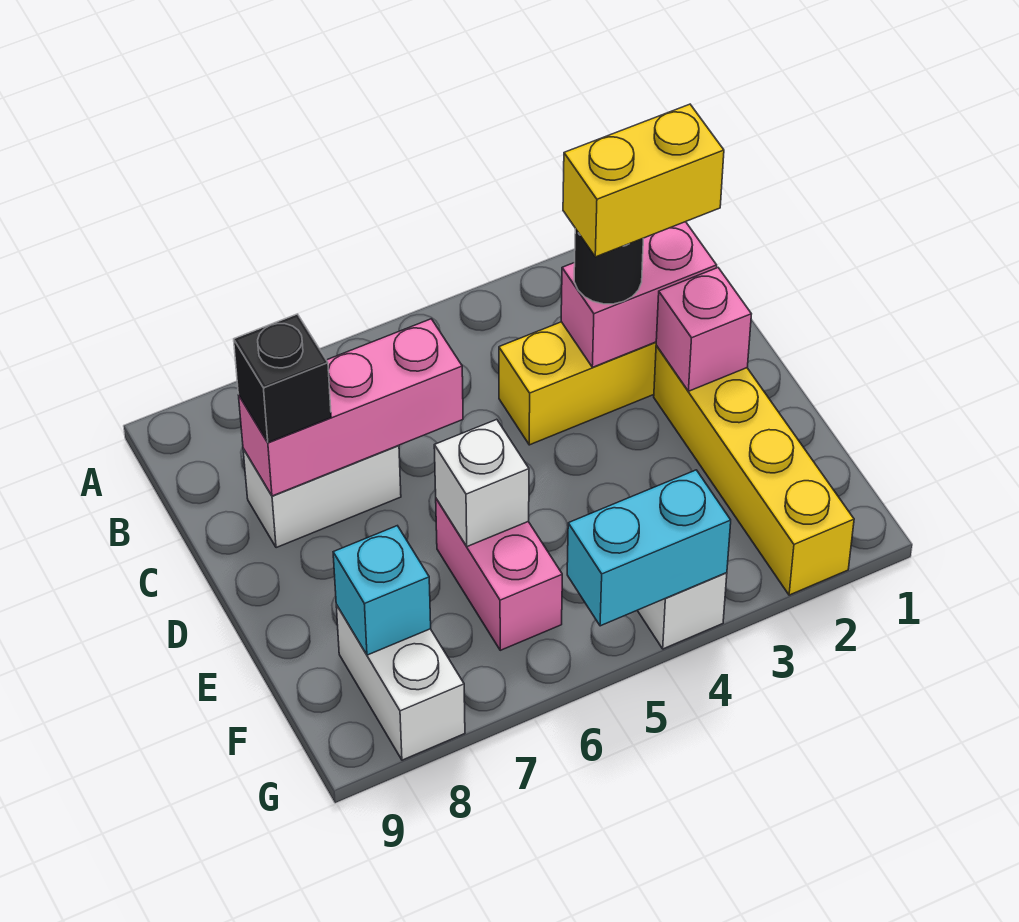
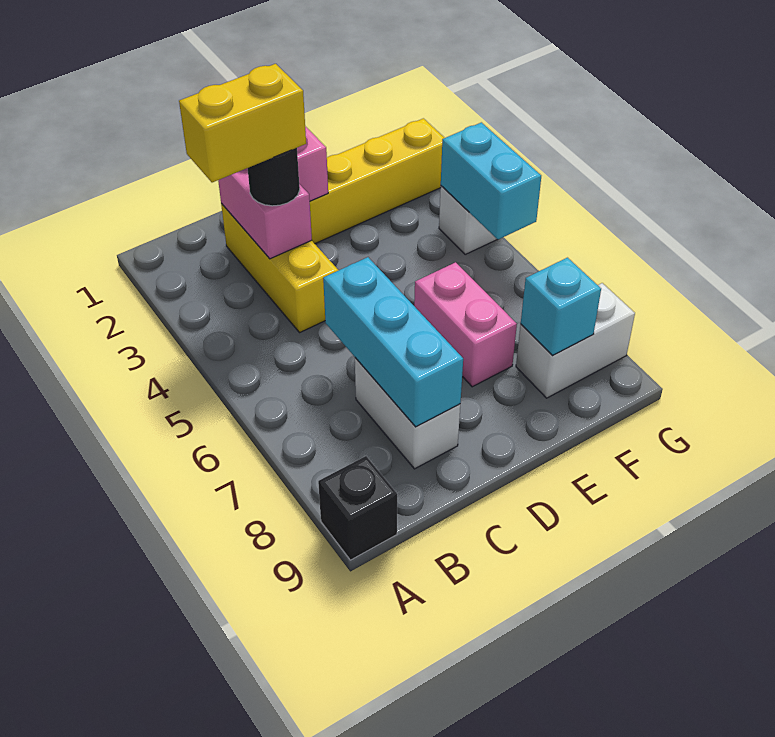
yellow brick C2:C3 level 4 -> yellow brick B3:C3 level 4
pink brick C6:C8 level 2 -> cyan brick C6:C8 level 2
black brick C8 level 3 -> black brick A9 level 1
pink brick E6:F6 level 1 -> pink brick E6:E7 level 1
white brick E6 level 2 -> none

